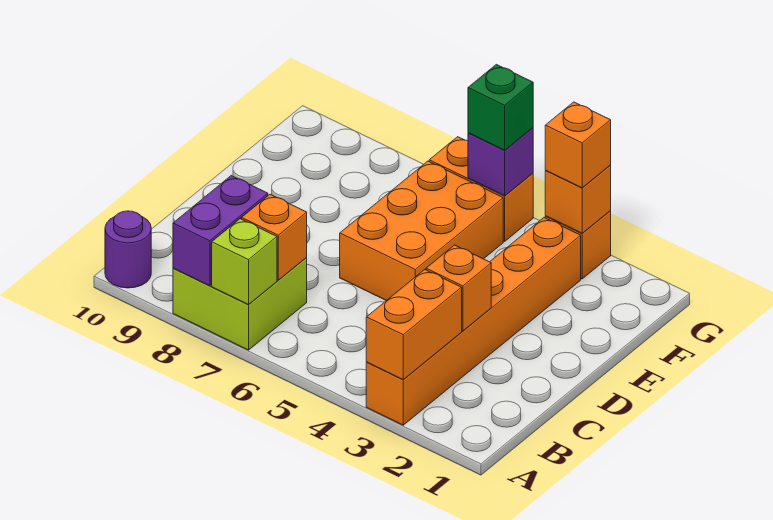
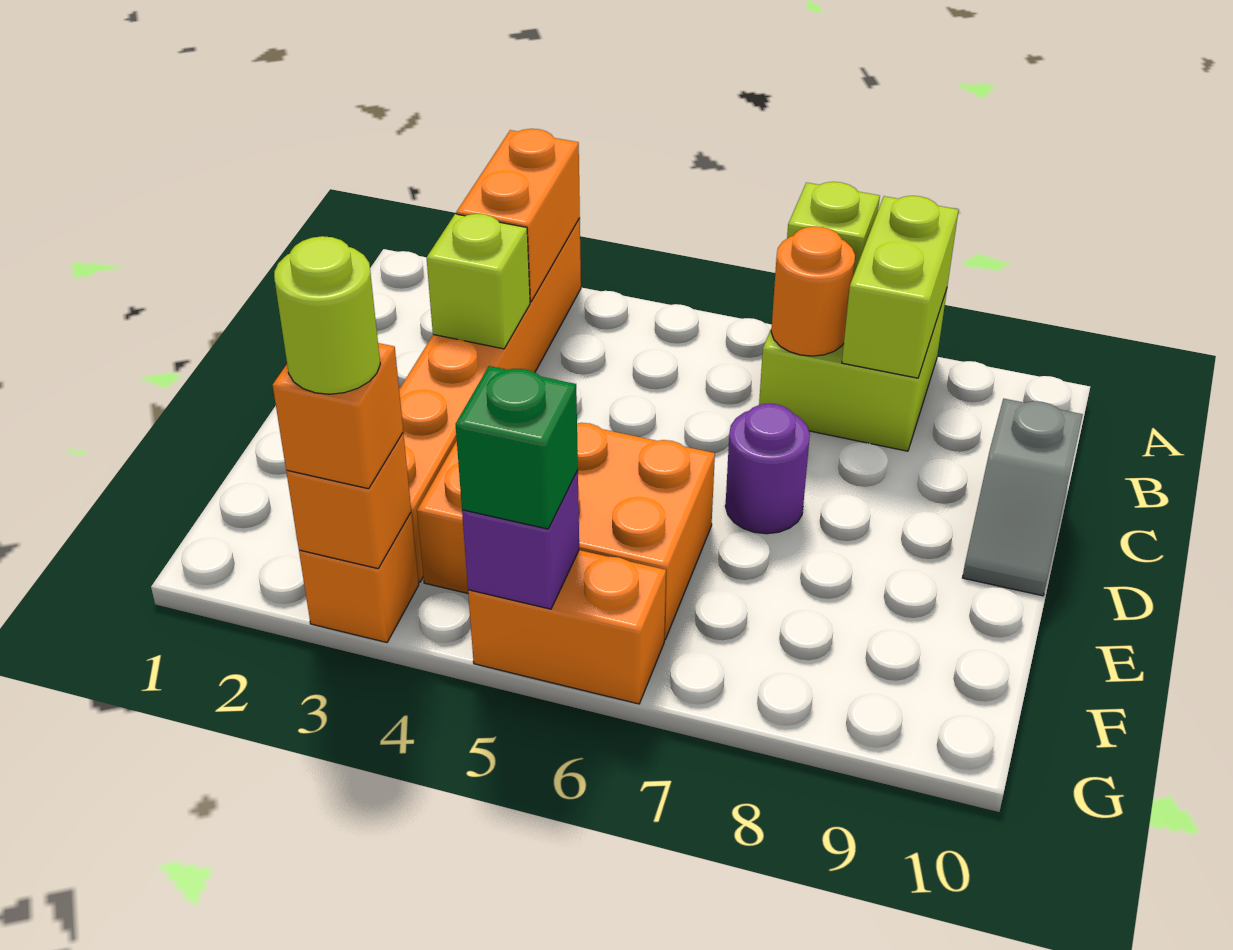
purple brick A8:B8 level 2 -> lime brick A8:B8 level 2
purple round brick A10 level 1 -> purple round brick D7 level 1
orange brick B7 level 2 -> orange round brick B7 level 2
orange brick C3 level 2 -> lime brick C3 level 2
none -> grey slope C10:D10 level 1 top C
orange brick D5:F6 level 1 -> orange brick E4:F6 level 1
none -> lime round brick G3 level 4

